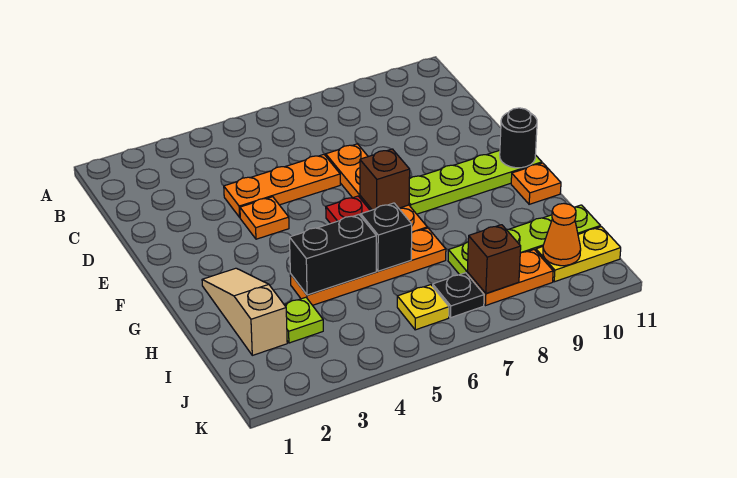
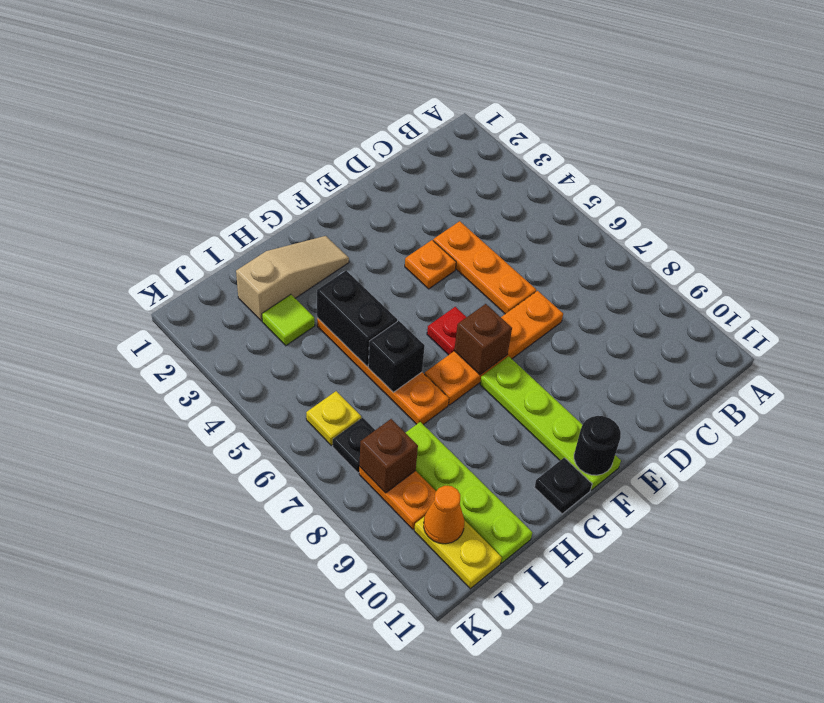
orange plate G11 level 1 -> black plate G11 level 1
lime plate I3 level 1 -> lime tile I3 level 1

